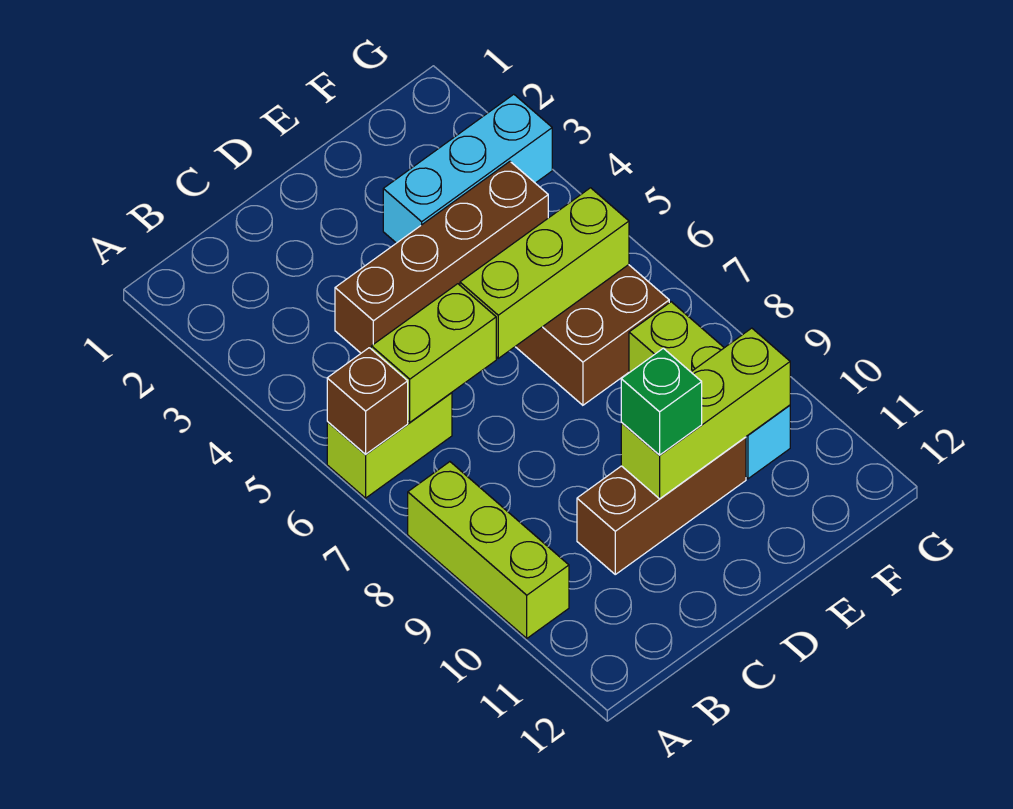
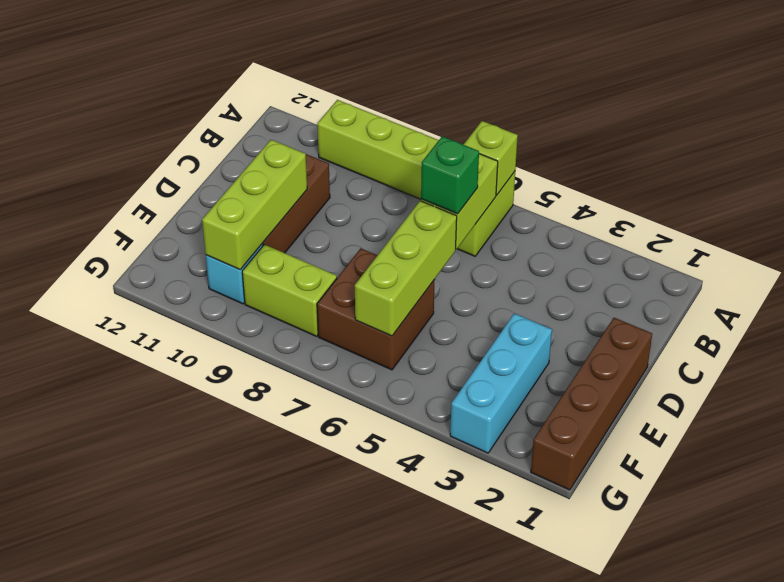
brown brick A6 level 2 -> lime brick A6 level 2
brown brick C4:F4 level 1 -> brown brick D1:G1 level 1
green brick D10 level 3 -> green brick C6 level 3

